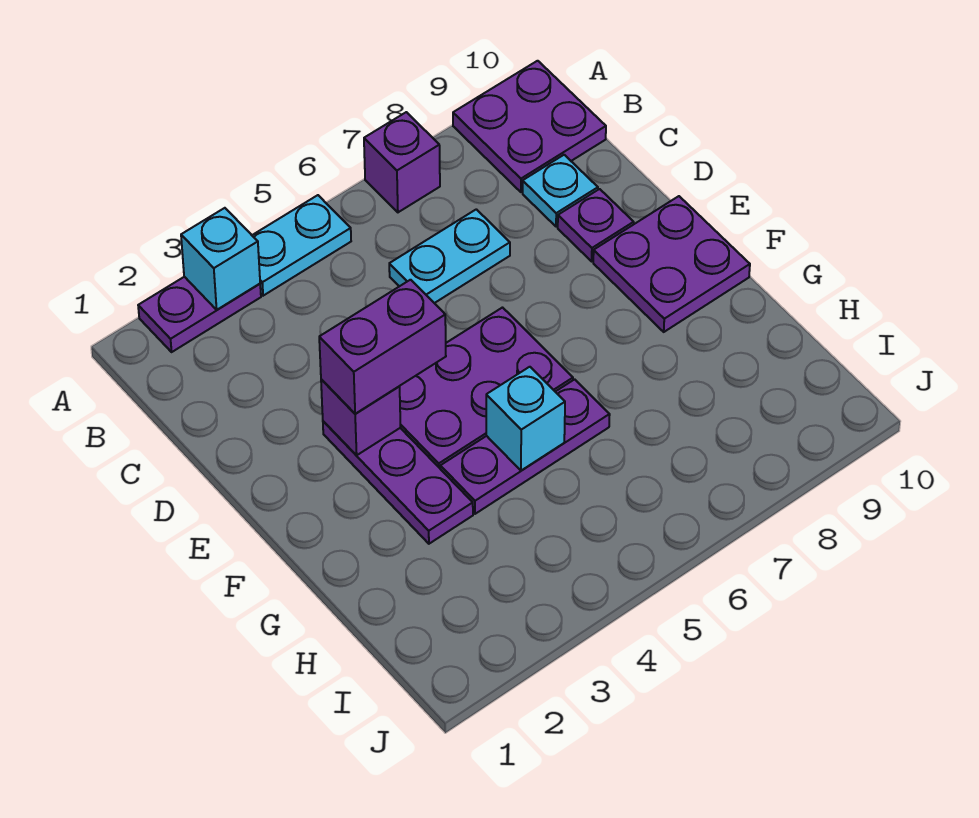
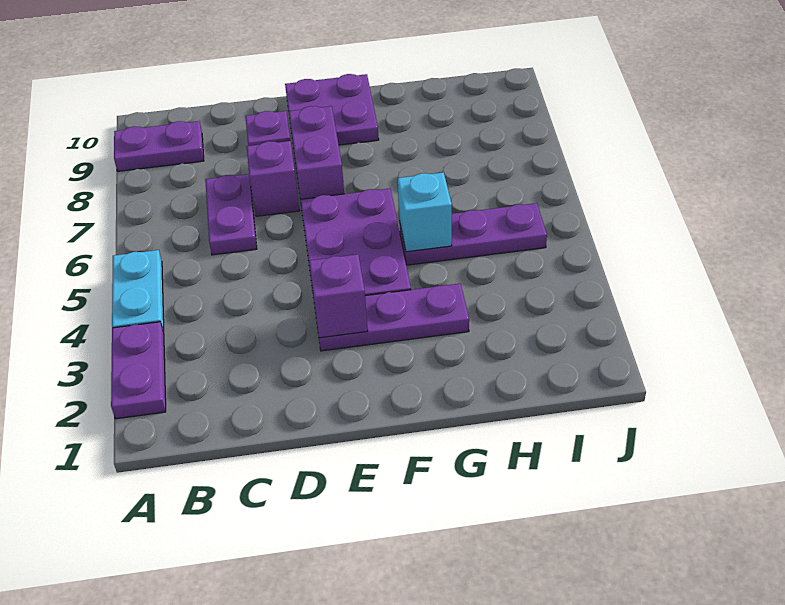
cyan brick A3 level 2 -> none
purple brick A7 level 1 -> purple brick D7 level 1
purple plate A9:B10 level 1 -> purple plate A9:B9 level 1
cyan plate C6:C7 level 1 -> purple plate C6:C7 level 1
cyan plate C9 level 1 -> none
purple brick E3:E4 level 3 -> purple brick E7:E8 level 1
purple plate G4:G6 level 1 -> purple plate G5:I5 level 1

